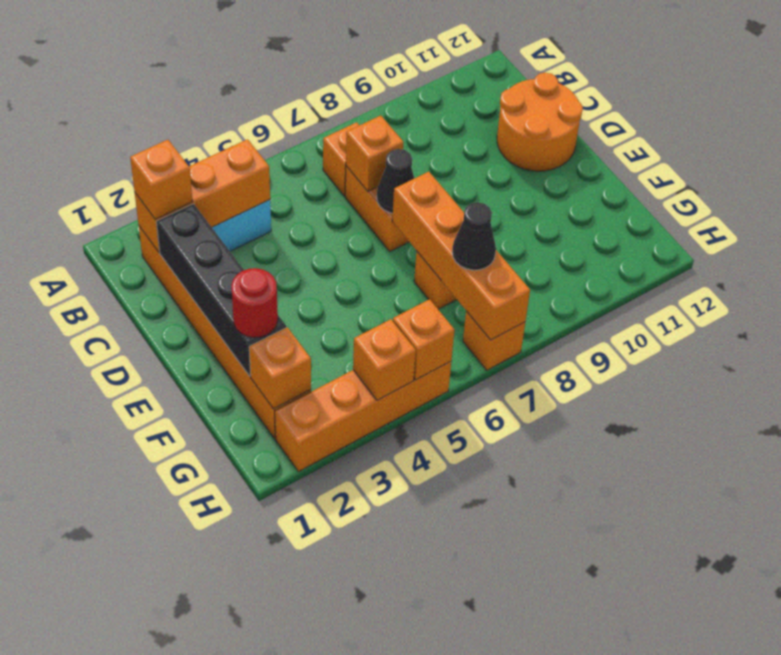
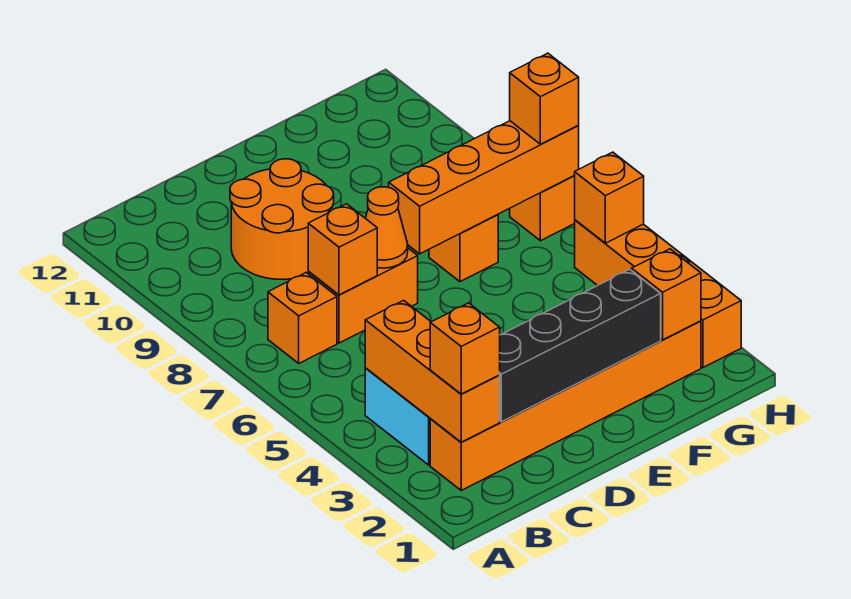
orange round brick C11:D12 level 1 -> orange round brick C9:D10 level 1
black cone D7 level 2 -> orange cone D7 level 2
red round brick F2 level 3 -> none
black cone G7 level 3 -> none
orange brick H4 level 2 -> orange brick H7 level 3

